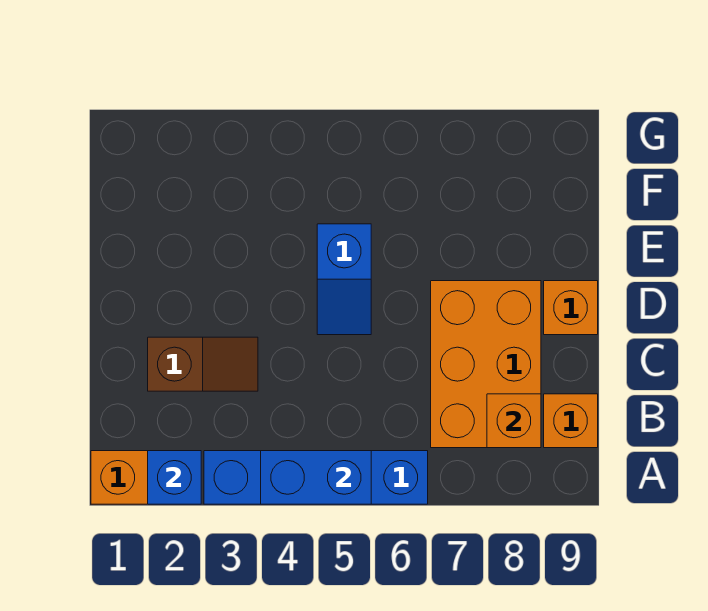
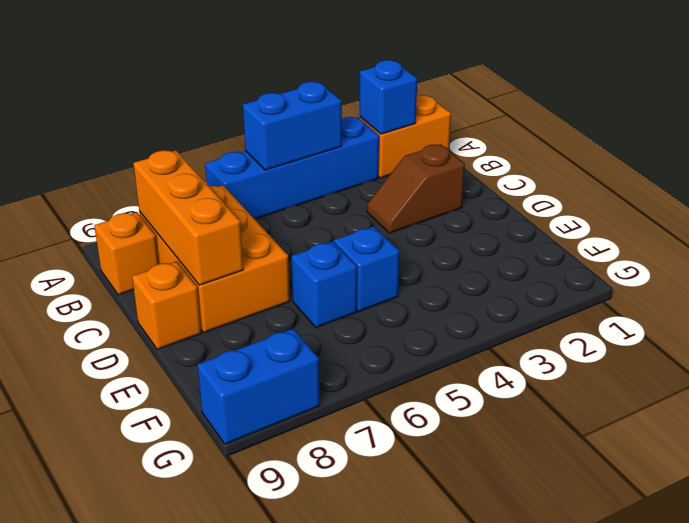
orange brick B8 level 2 -> orange brick B8:D8 level 2
none -> blue brick E6 level 1
none -> blue brick G8:G9 level 1

